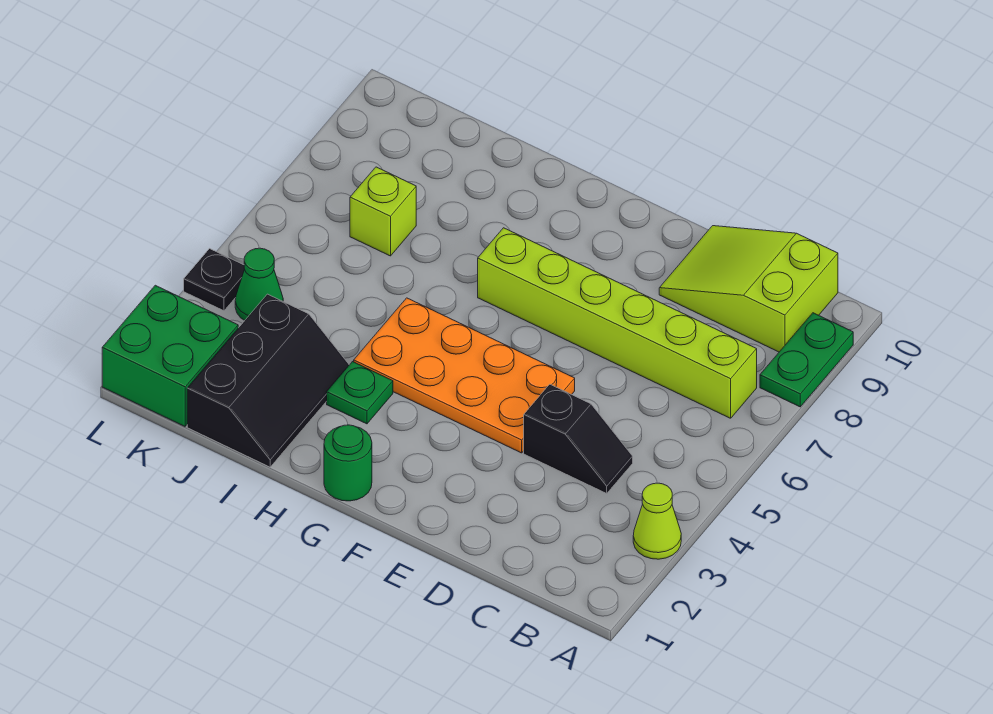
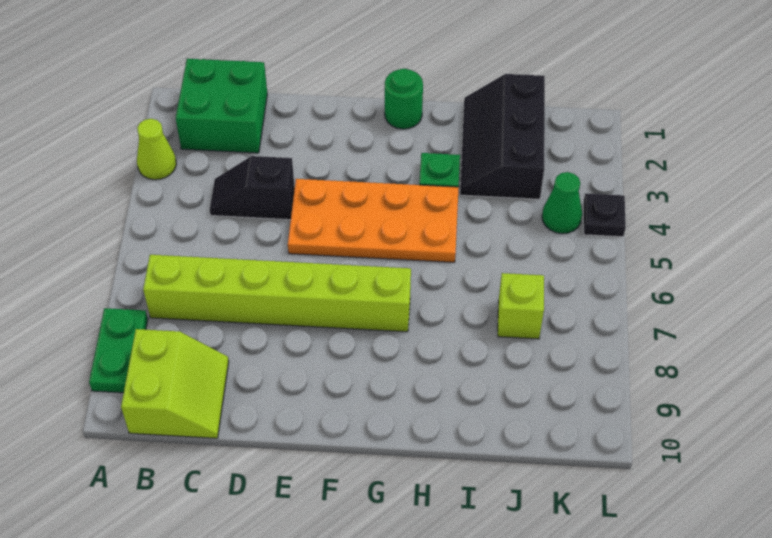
lime slope B9:D10 level 1 top B -> lime slope B9:C10 level 1 top B
green brick K1:L2 level 1 -> green brick B1:C2 level 1

